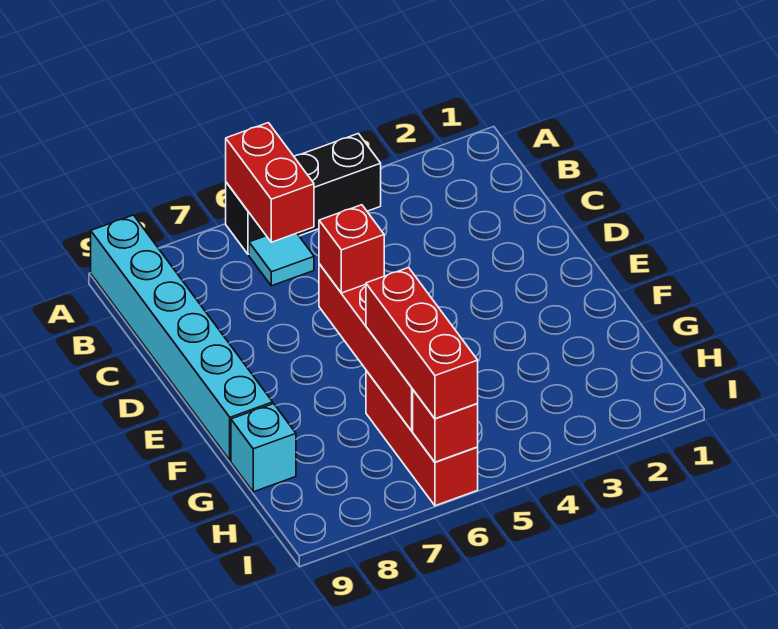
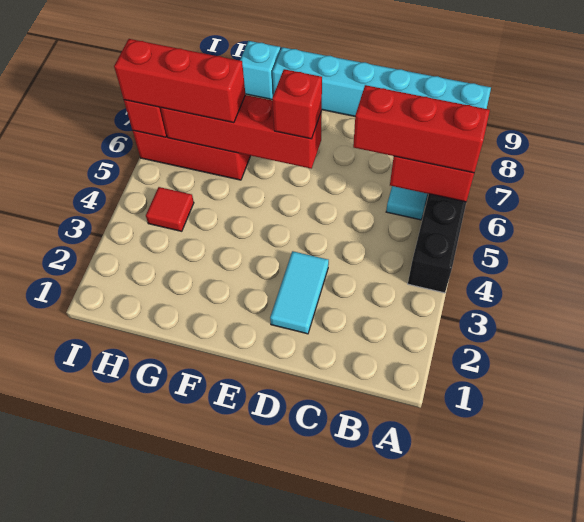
none -> red brick A6:C6 level 3
none -> cyan tile D2:D3 level 1
none -> red tile H4 level 1

